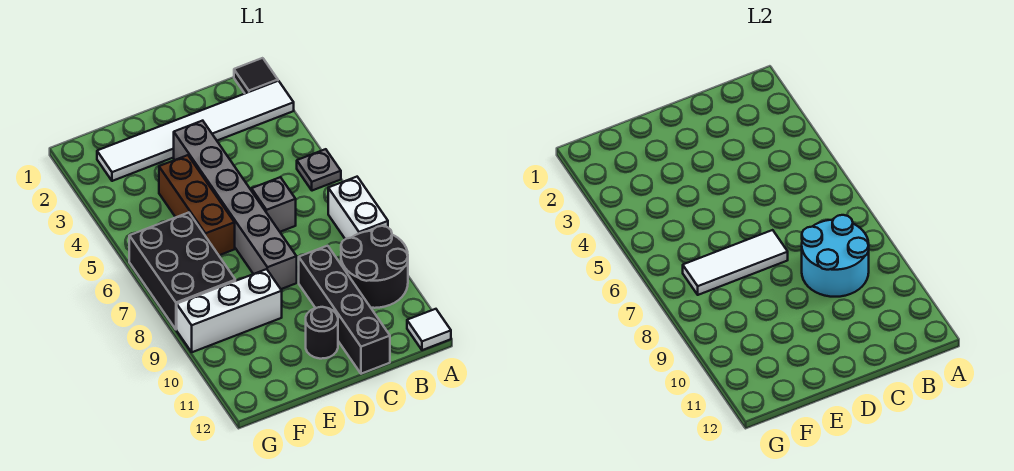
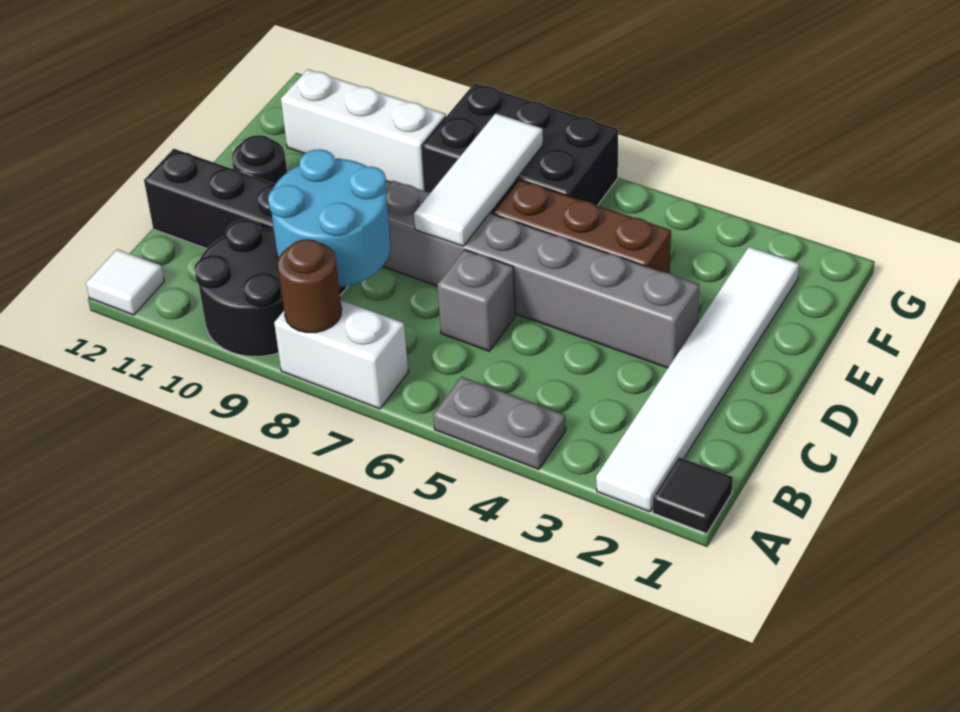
grey plate A5 level 1 -> grey plate A4:A5 level 1
none -> brown round brick A8 level 2
white brick E9:G9 level 1 -> white brick F9:F11 level 1

